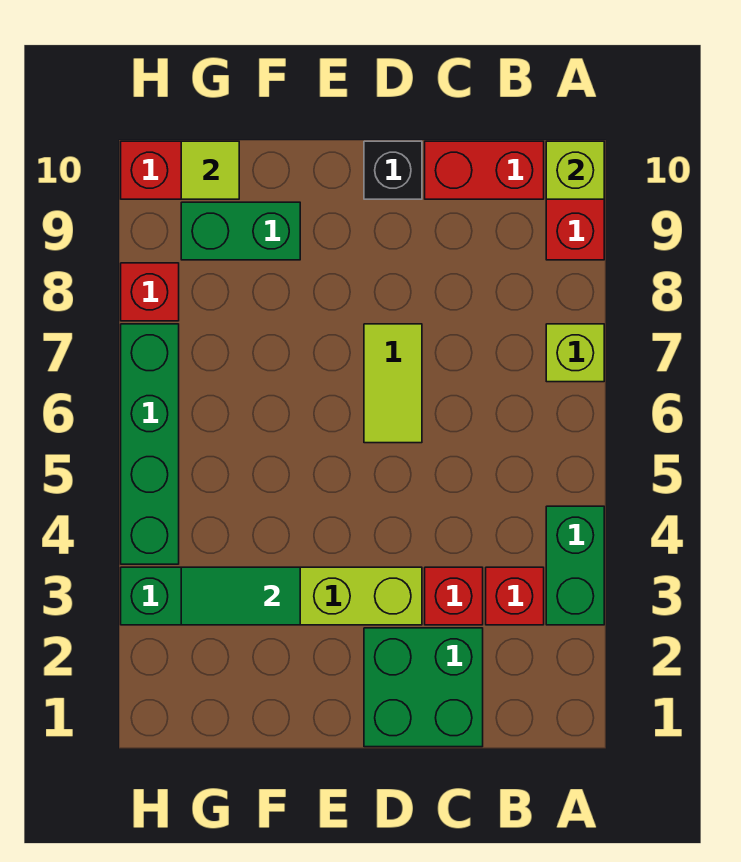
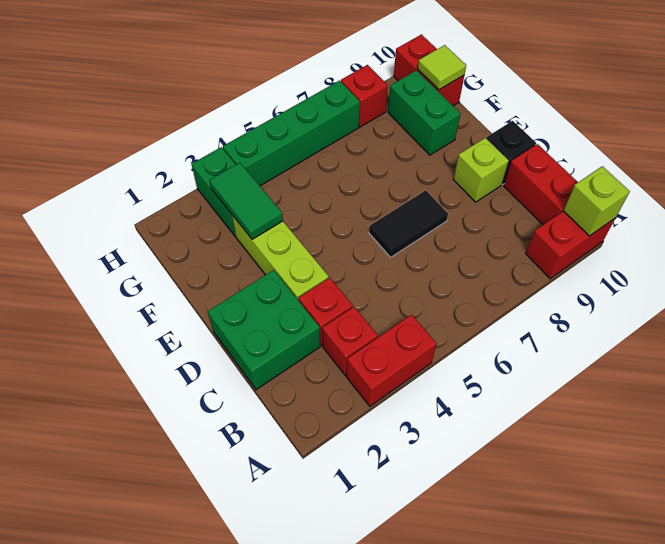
green brick A3:A4 level 1 -> red brick A3:A4 level 1
lime brick A7 level 1 -> lime brick D9 level 1
lime tile D6:D7 level 1 -> black tile D6:D7 level 1

